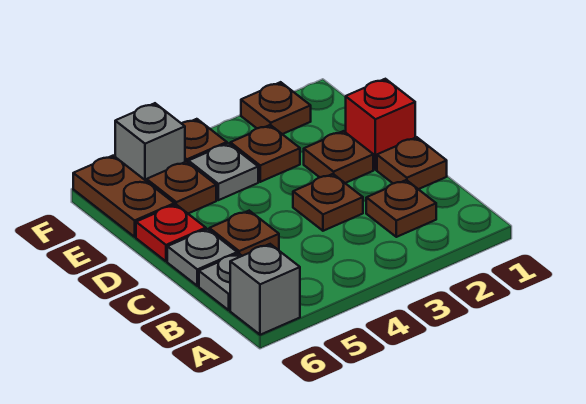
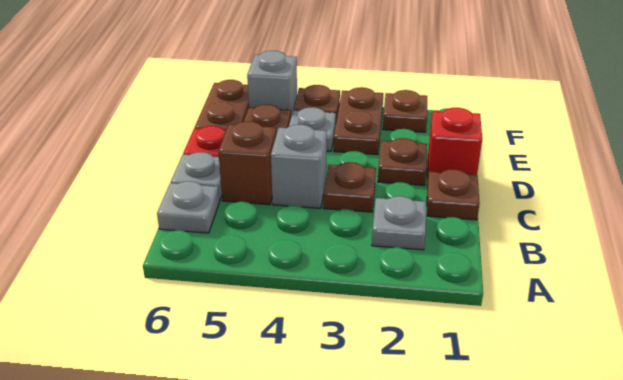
grey brick A6 level 1 -> grey brick C4 level 1
brown plate B2 level 1 -> grey plate B2 level 1
brown plate C5 level 1 -> brown brick C5 level 1
brown plate E3 level 1 -> brown plate E3:F3 level 1

